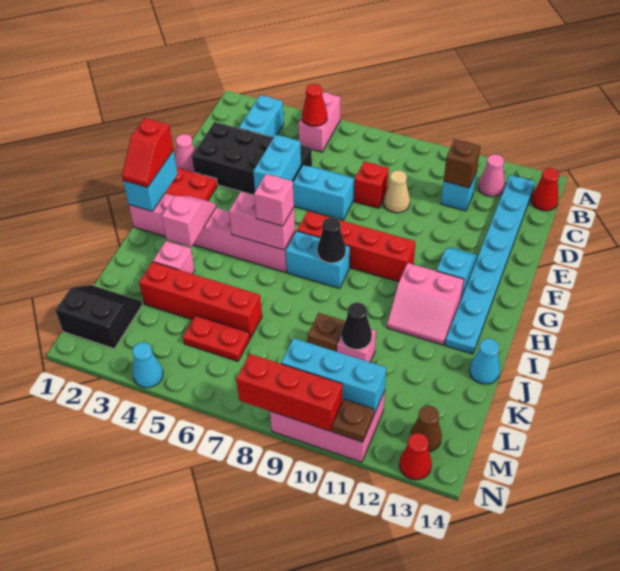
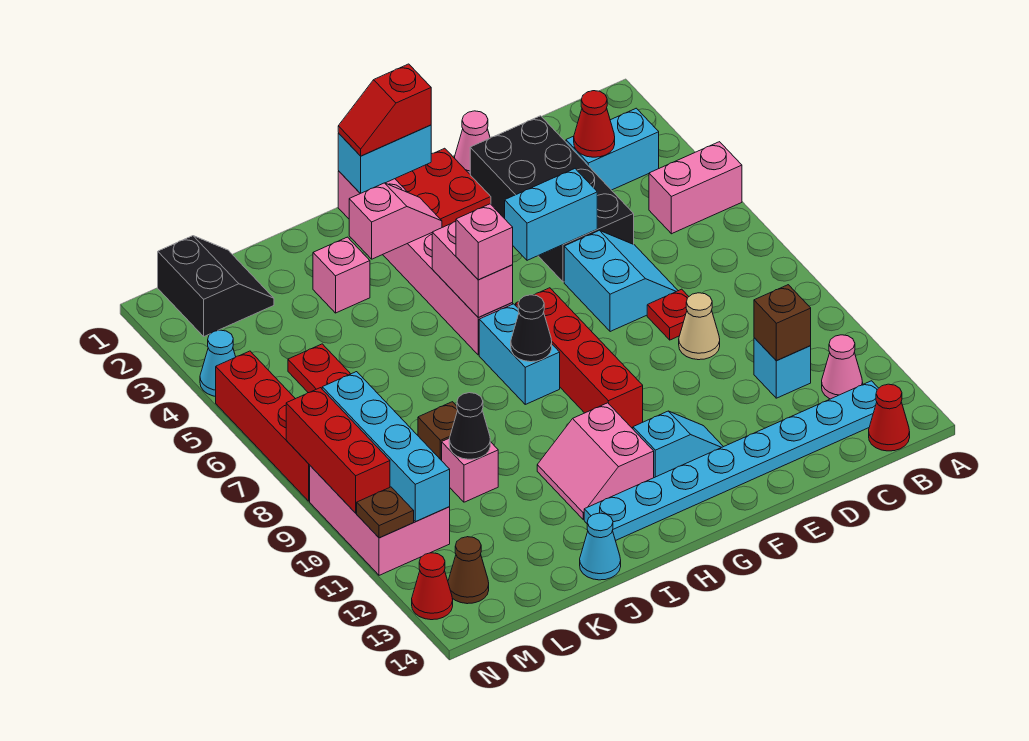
red cone B5 level 2 -> red cone C3 level 2
red brick D8 level 1 -> red plate D8 level 1
red brick K3:K6 level 1 -> red brick N5:N8 level 1
cyan brick M9:M11 level 2 -> cyan brick M8:M11 level 2

